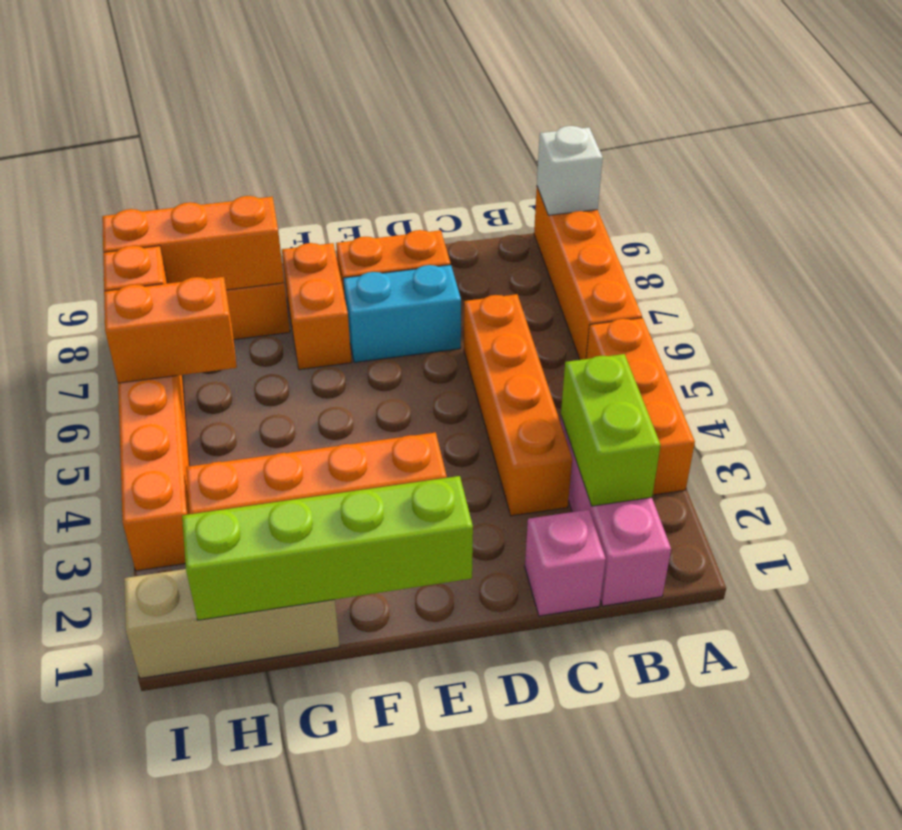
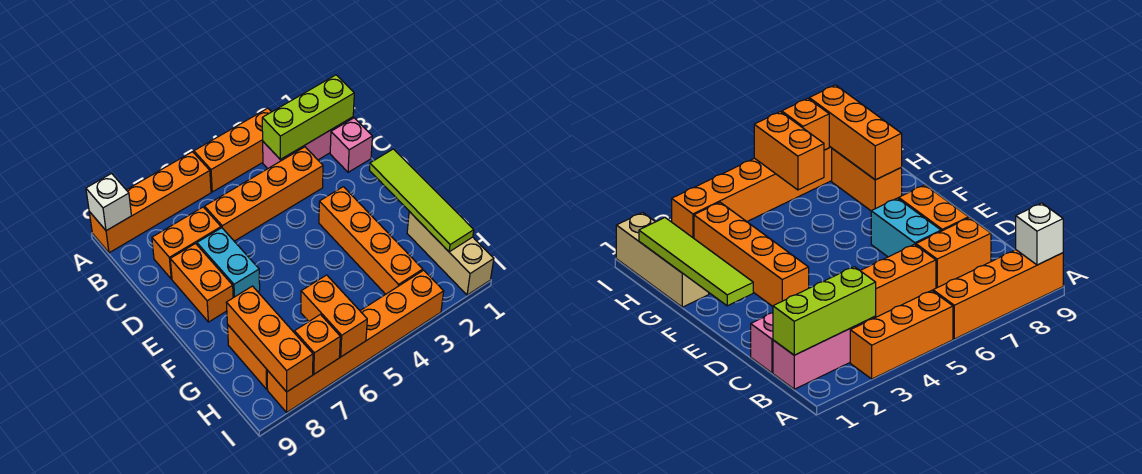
lime brick B2:B3 level 2 -> lime brick B1:B3 level 2
lime brick E1:H1 level 2 -> lime tile E1:H1 level 2
orange brick F7:F8 level 1 -> orange brick C7:C8 level 1

